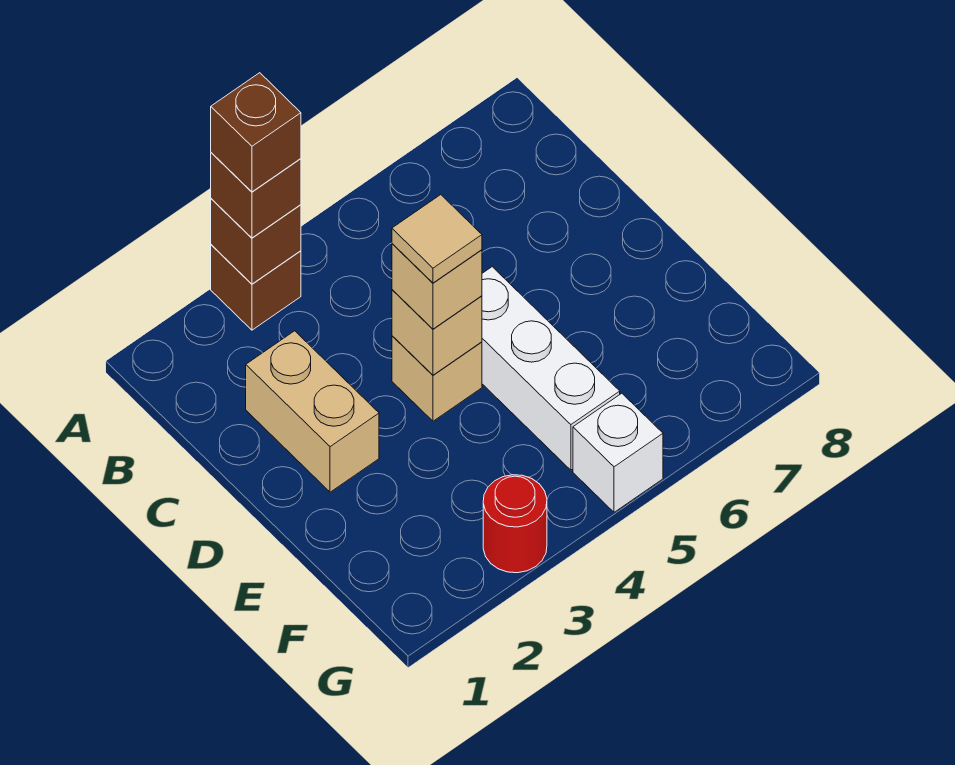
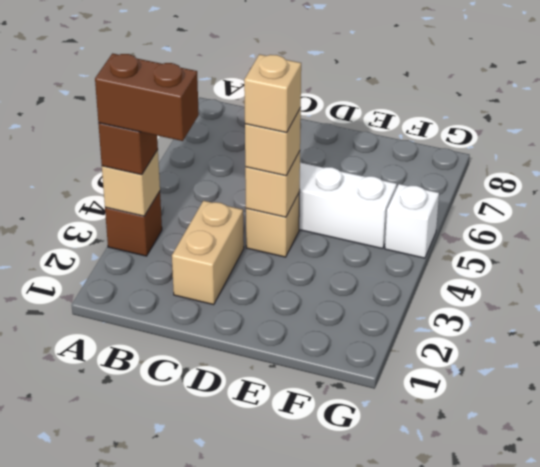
brown brick A3 level 2 -> tan brick A3 level 2
brown brick A3 level 4 -> brown brick A3:B3 level 4
tan brick C2:D2 level 1 -> tan brick C2:C3 level 1
tan tile D4 level 4 -> tan brick D4 level 4
red round brick G3 level 1 -> none

